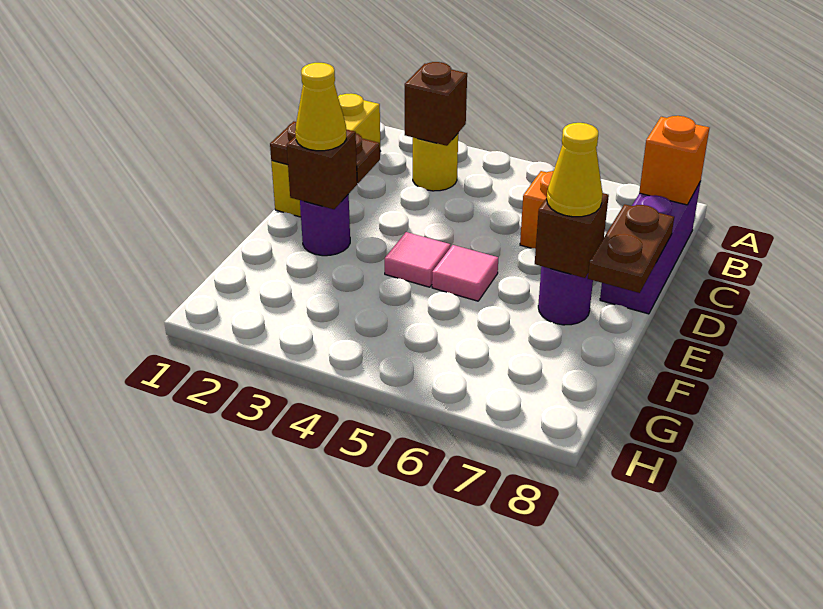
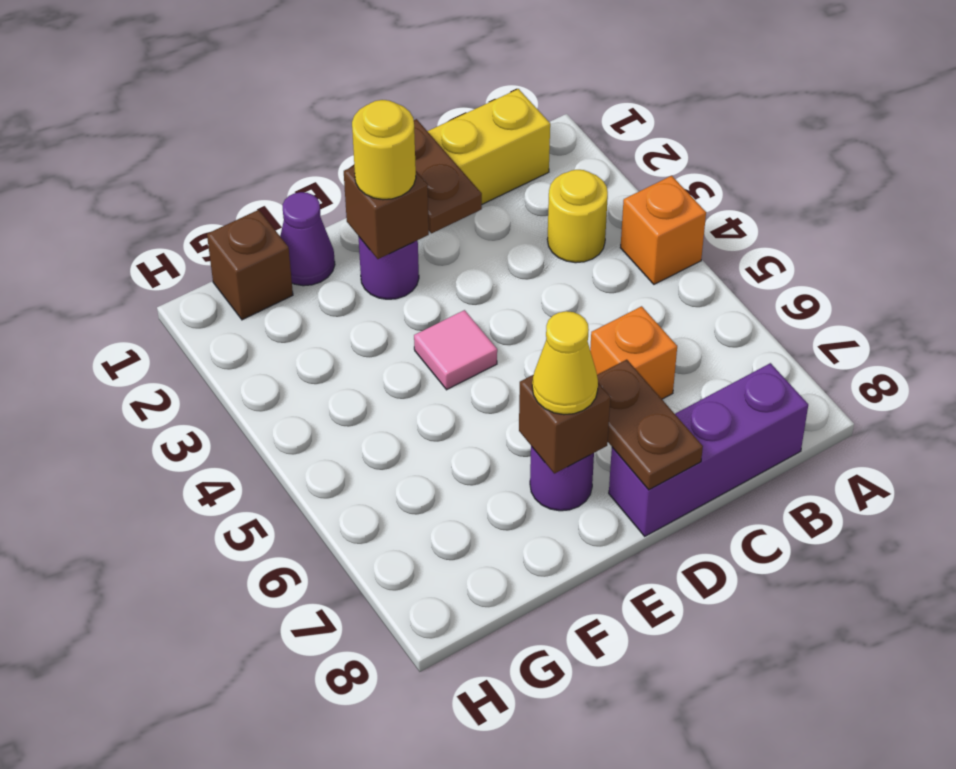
brown brick B3 level 2 -> brown brick G1 level 1
orange brick B8 level 2 -> orange brick A4 level 1
brown plate D8:E8 level 2 -> brown plate D7:D8 level 2
yellow cone E2 level 3 -> yellow round brick E2 level 3
pink tile E5 level 1 -> none
none -> purple cone F1 level 1

